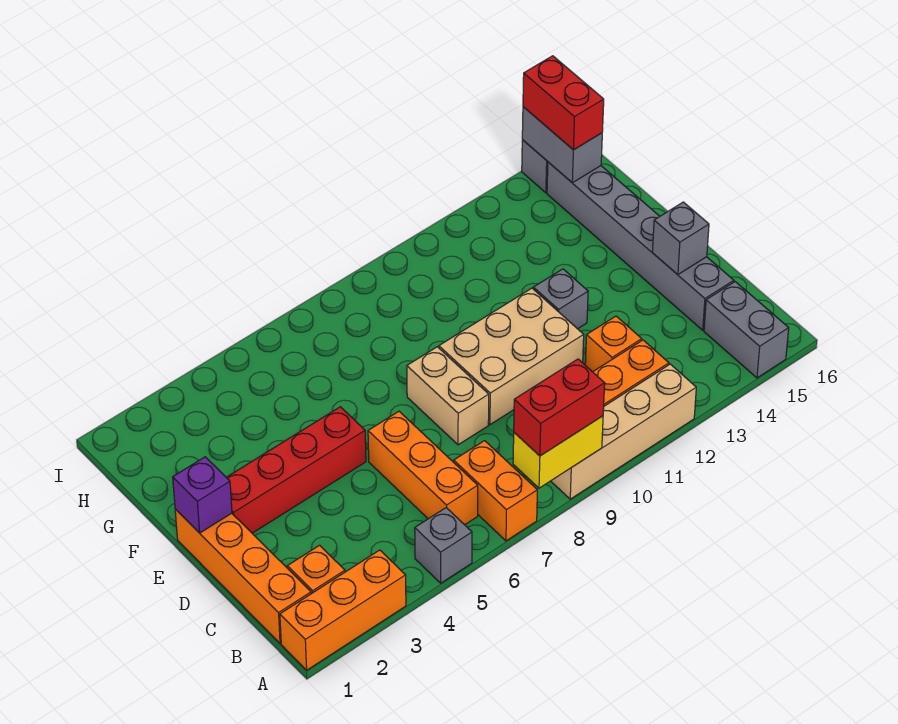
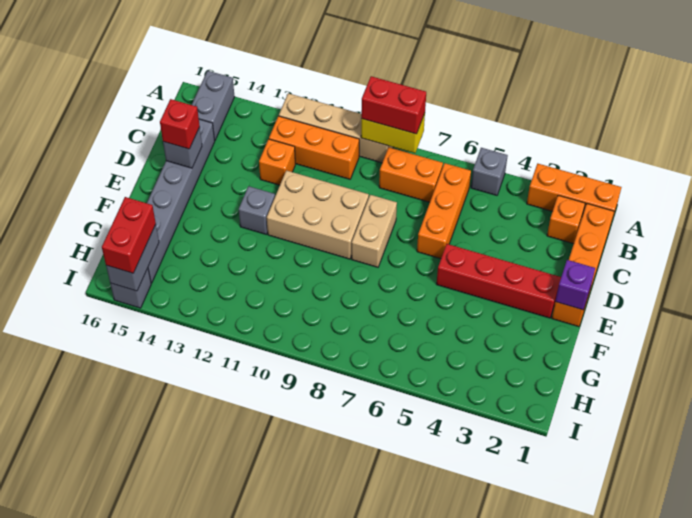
orange brick A7:B7 level 1 -> orange brick B7:B8 level 1
none -> red brick D15 level 3

